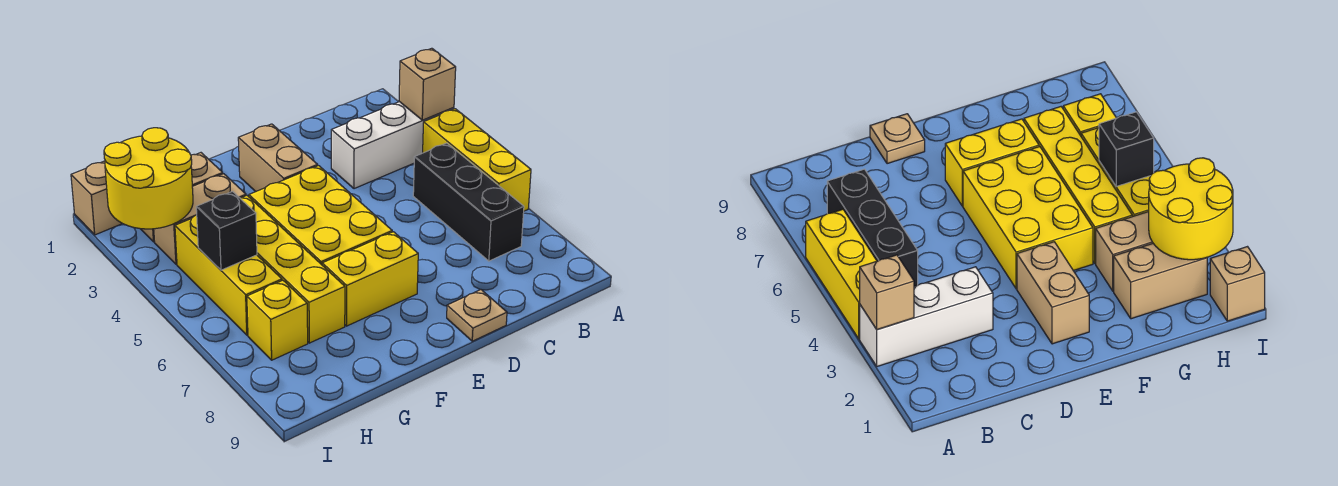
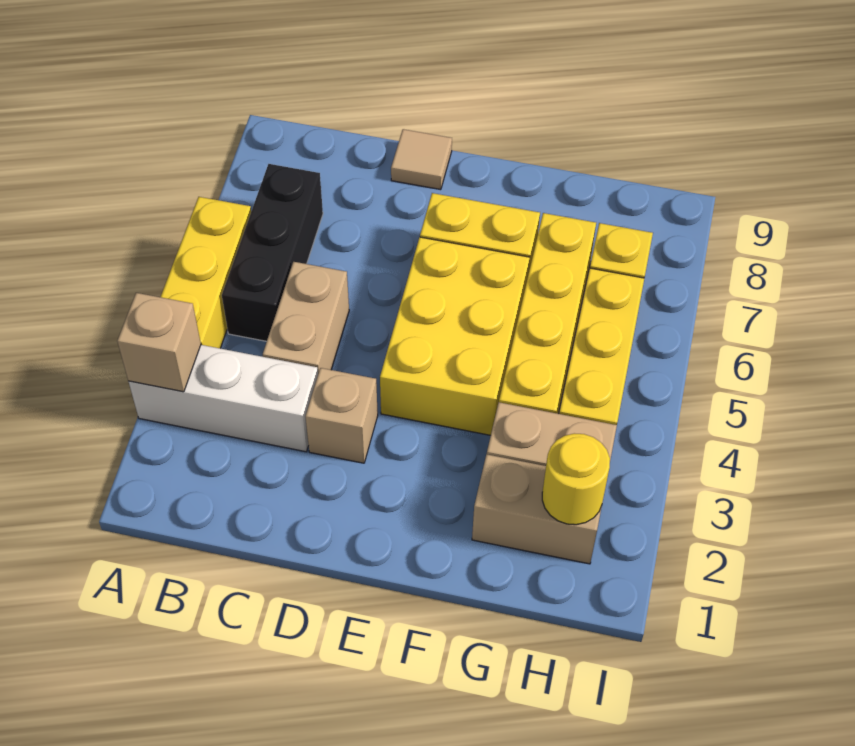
tan plate D9 level 1 -> tan tile D9 level 1
tan brick E2:E3 level 1 -> tan brick C4:C5 level 1
yellow round brick H2:I3 level 2 -> yellow round brick H2 level 2
black brick H5 level 2 -> none
tan brick I1 level 1 -> tan brick D3 level 1

